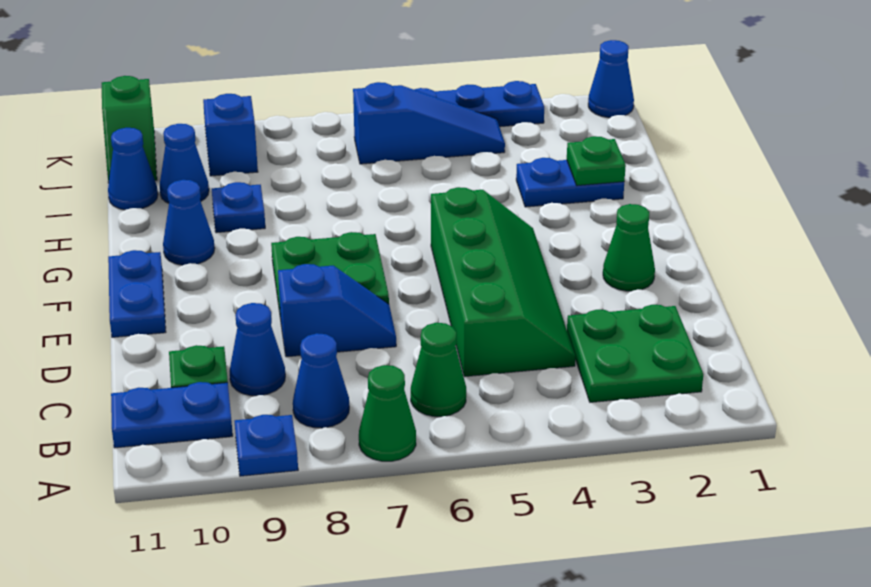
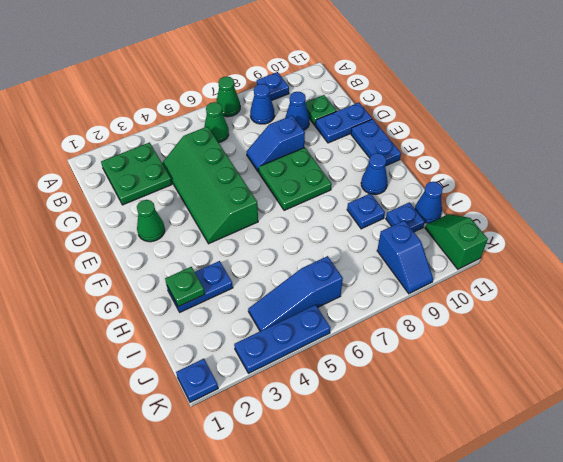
blue plate B10:B11 level 1 -> blue plate D10:D11 level 1
blue cone I10 level 1 -> blue plate I10 level 1
blue cone K1 level 1 -> blue plate K1 level 1

